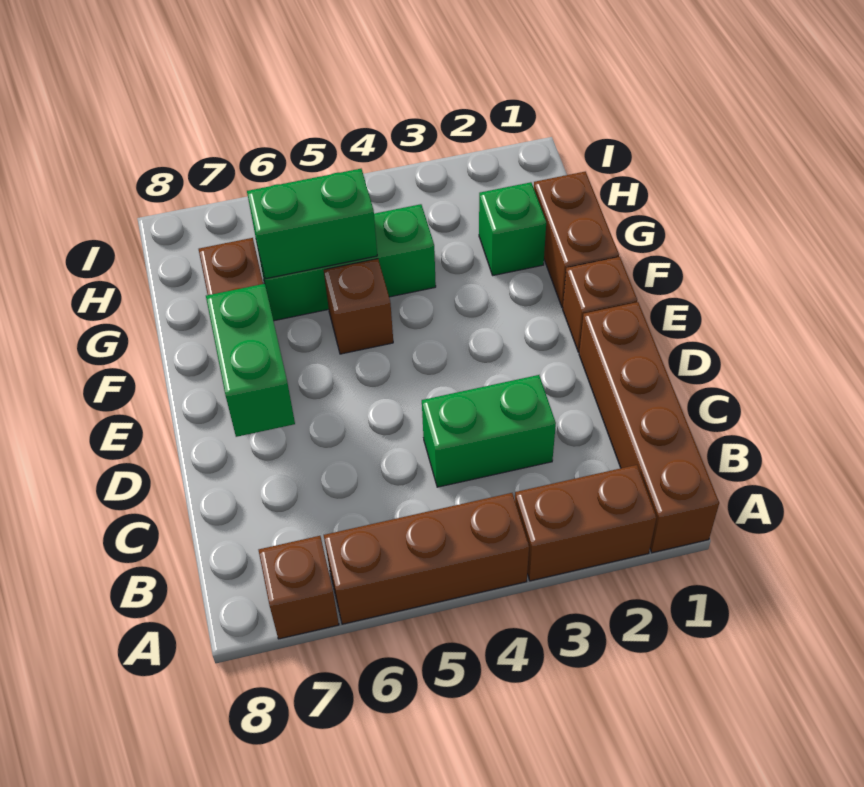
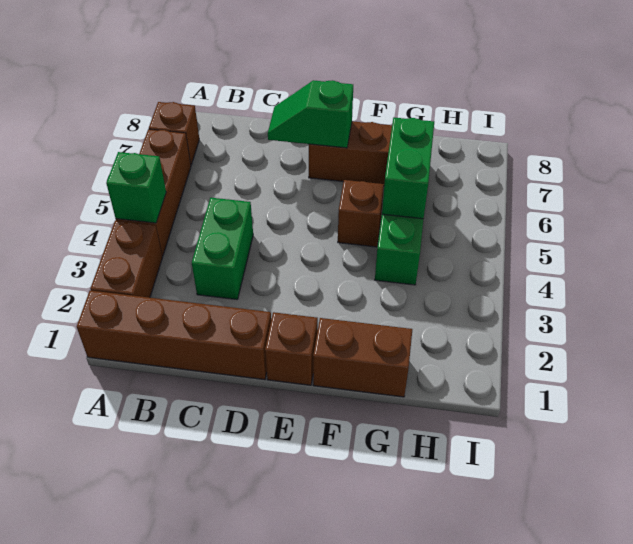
green brick D7:E7 level 2 -> green slope D7:E7 level 2 top E
green brick G2 level 1 -> green brick A4 level 2

